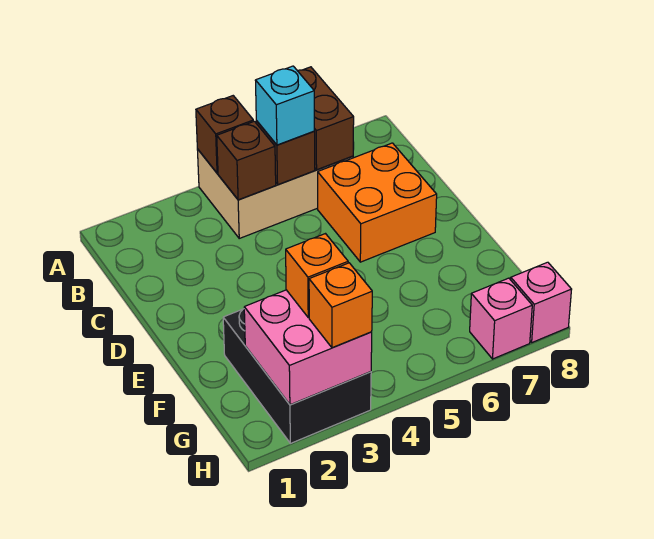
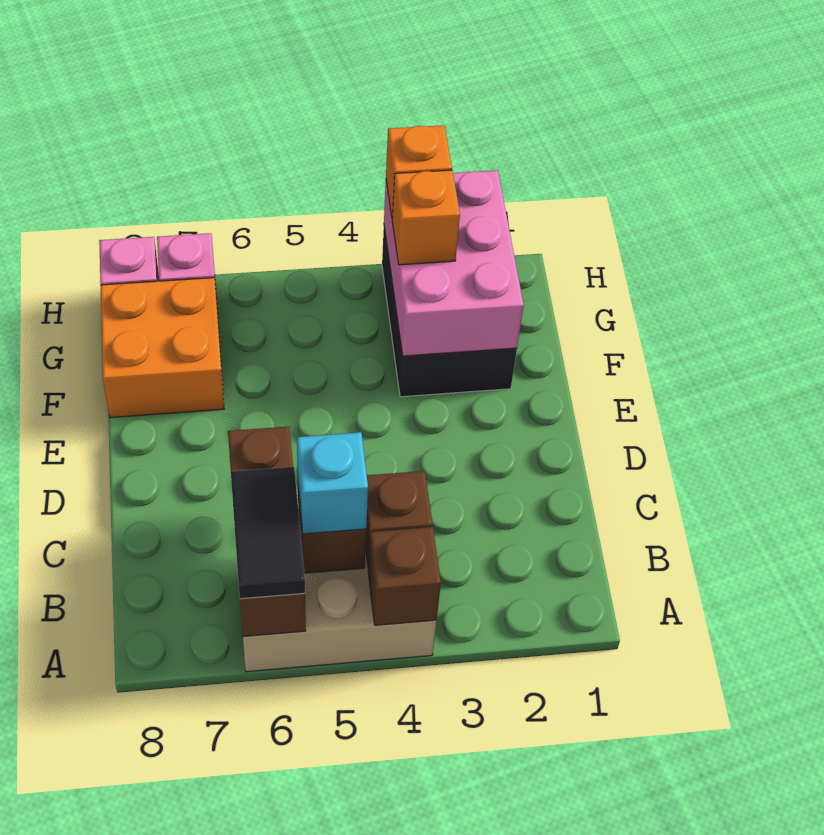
brown brick A6:B6 level 2 -> brown brick A6:C6 level 2
none -> black tile A6:B6 level 3
orange brick C6:D7 level 1 -> orange brick F7:G8 level 1
pink brick G2:H3 level 2 -> pink brick F2:H3 level 2

